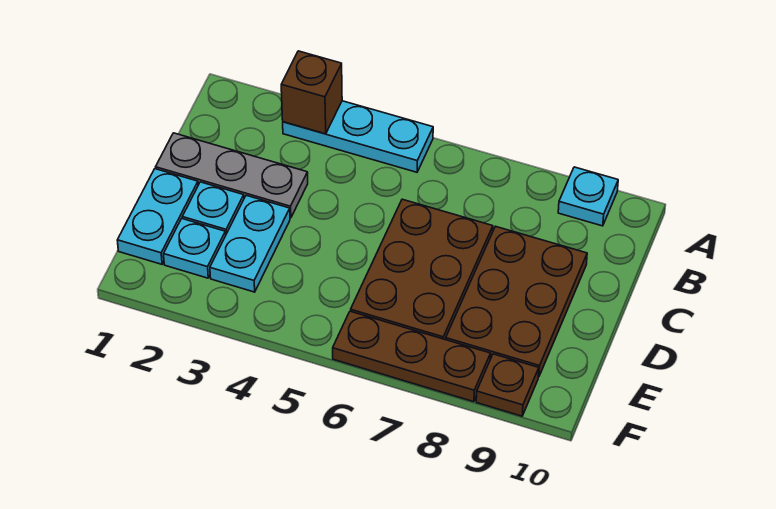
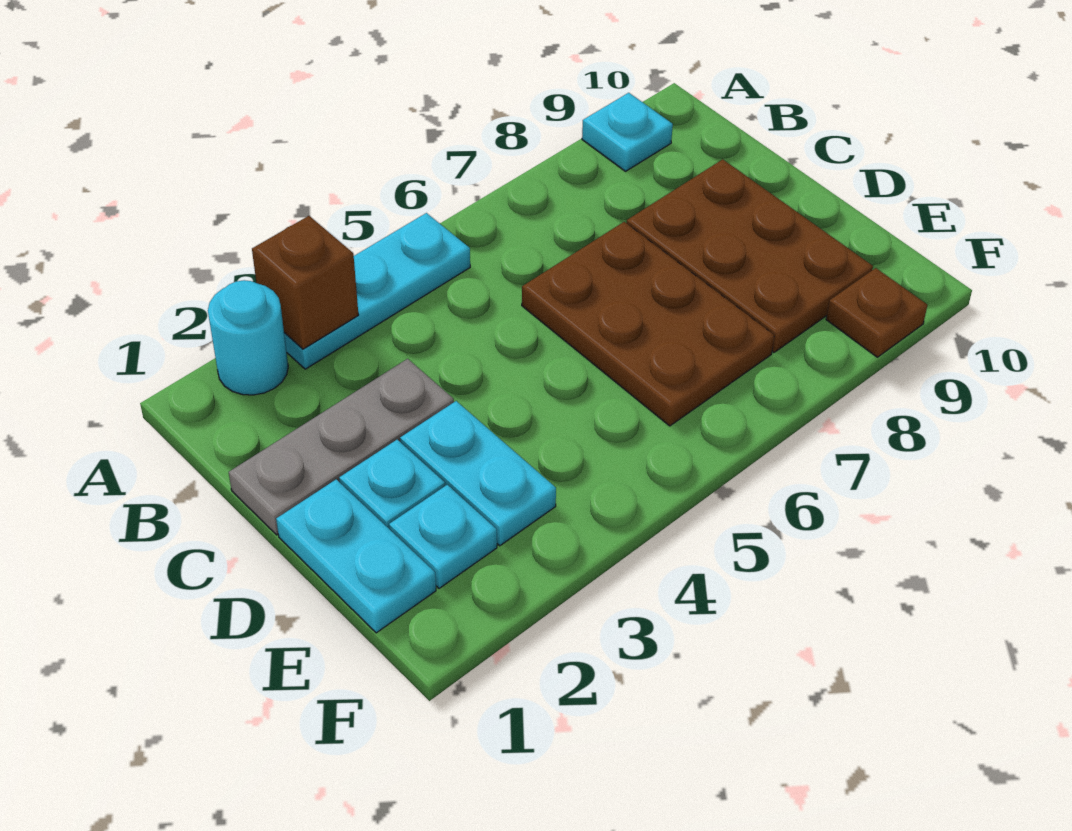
none -> cyan round brick A2 level 1
brown plate F6:F8 level 1 -> none

